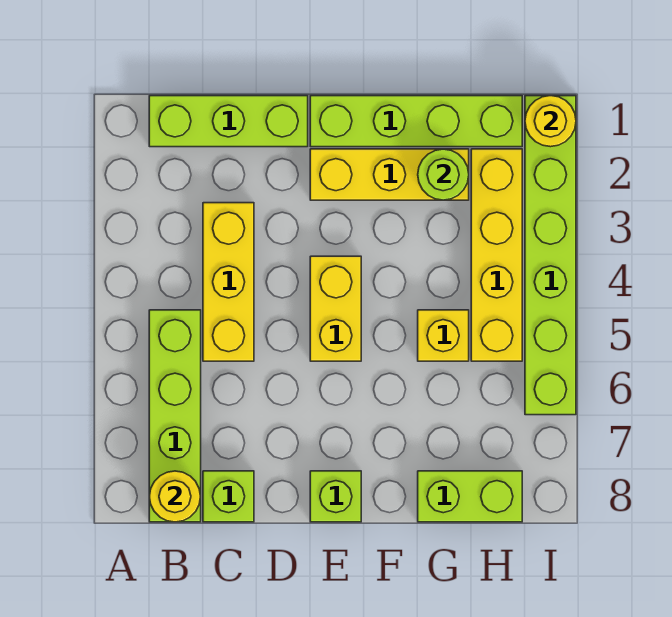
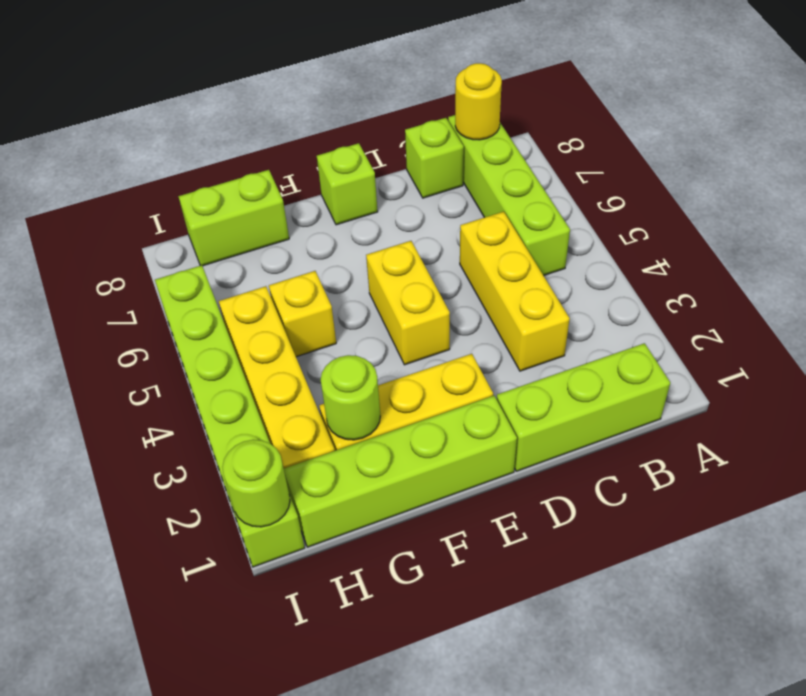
yellow round brick I1 level 2 -> lime round brick I1 level 2

